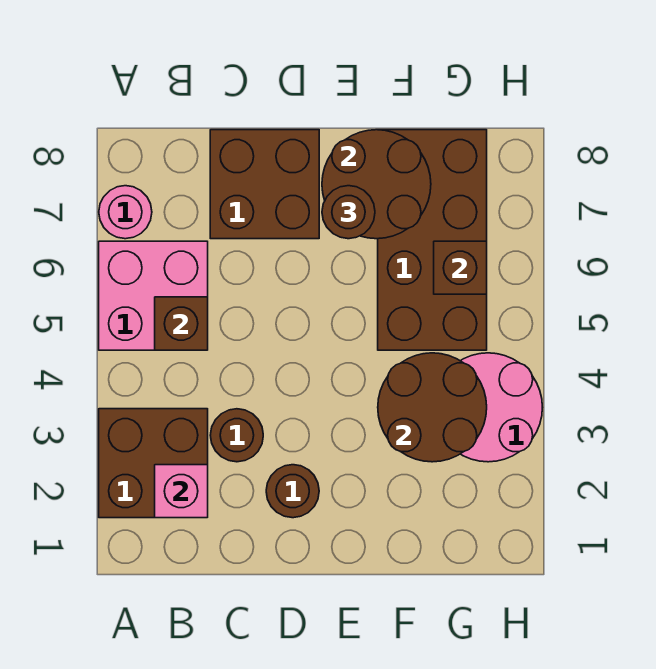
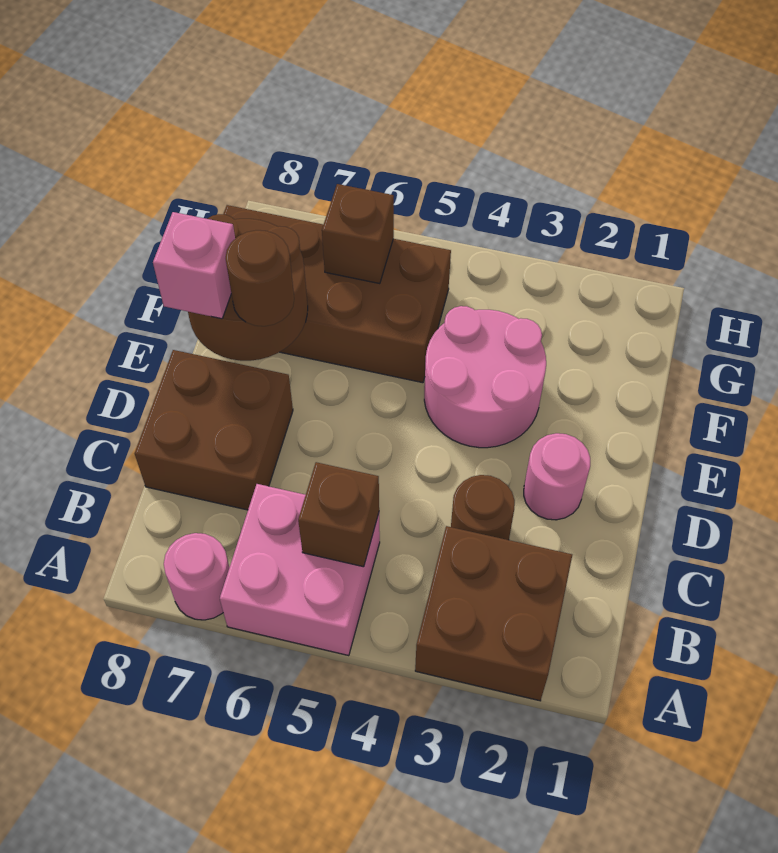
pink brick B2 level 2 -> pink brick E8 level 3
brown round brick D2 level 1 -> pink round brick D2 level 1
brown round brick F3:G4 level 2 -> none
pink round brick G3:H4 level 1 -> pink round brick E3:F4 level 1

